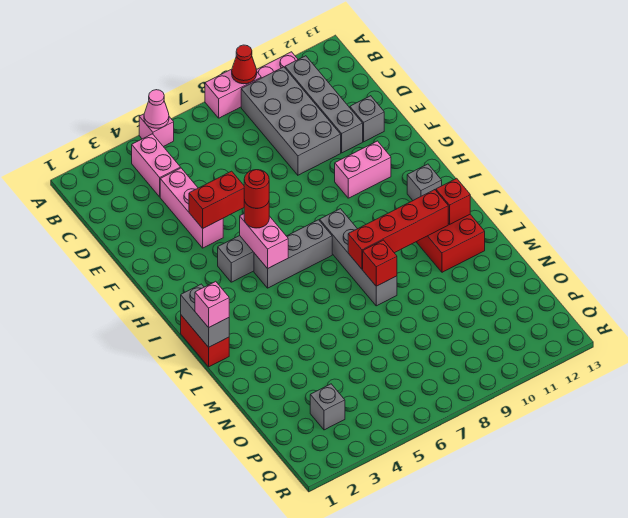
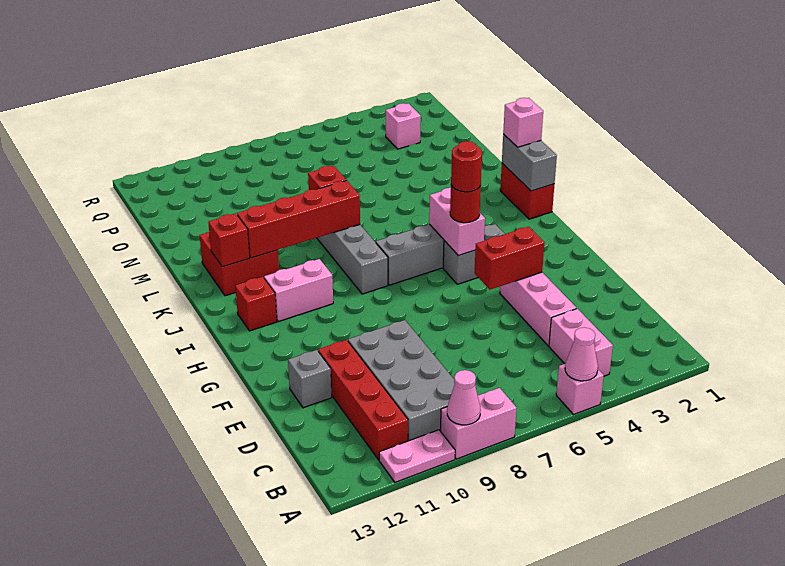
red cone A9 level 2 -> pink cone A9 level 2
grey brick B11:E11 level 1 -> red brick B11:E11 level 1
pink brick G10:G11 level 1 -> pink brick I10:I11 level 1
grey brick I12 level 1 -> red brick I12 level 1
grey brick P3 level 1 -> pink brick P3 level 1

